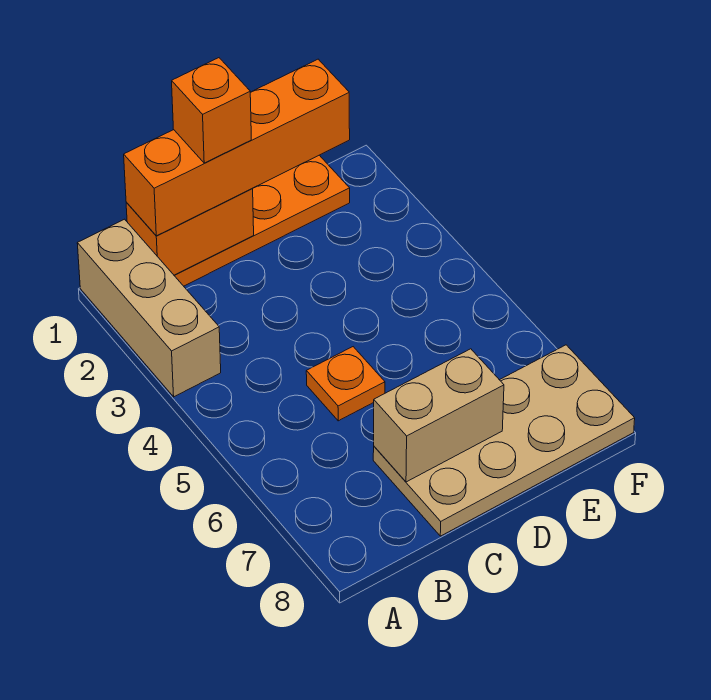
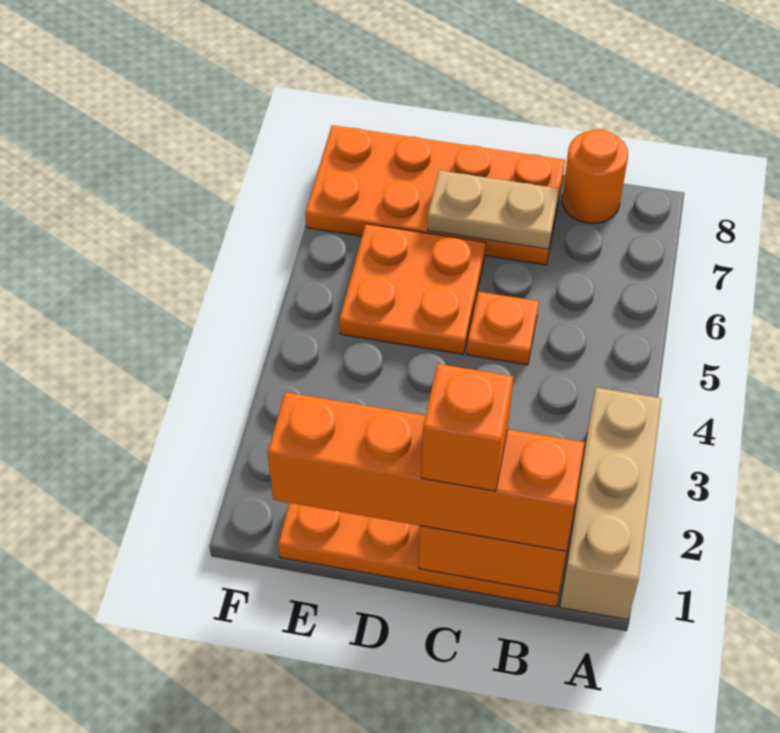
none -> orange round brick B8 level 1
tan plate C7:F8 level 1 -> orange plate C7:F8 level 1
tan brick C7:D7 level 2 -> tan plate C7:D7 level 2
none -> orange plate D5:E6 level 1

